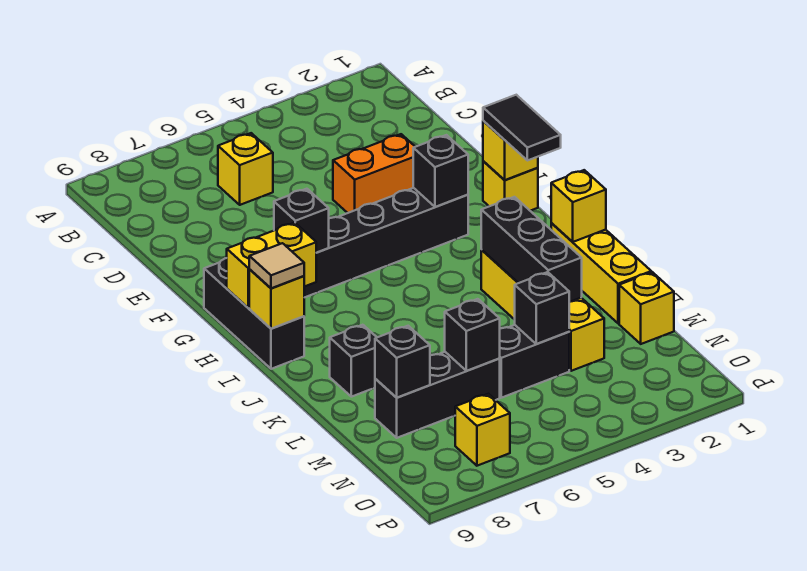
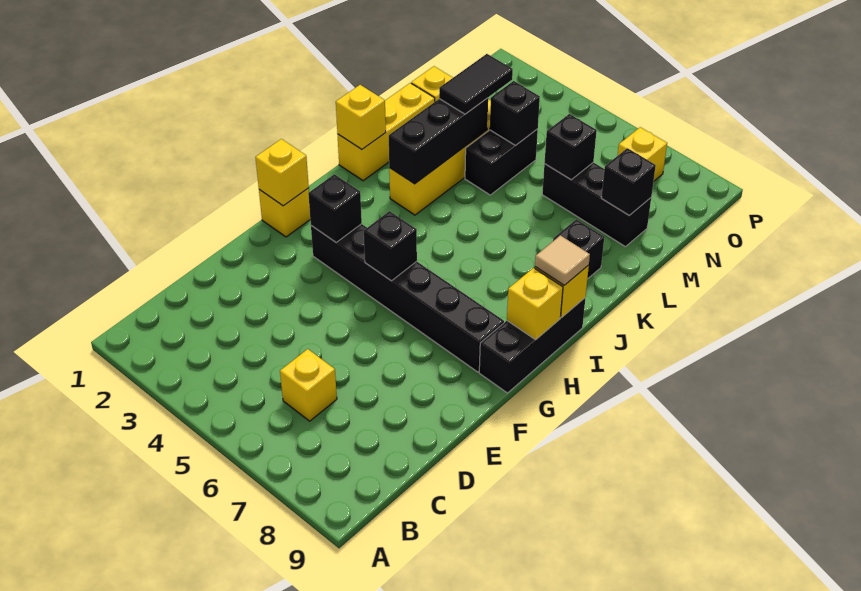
orange brick E3:E4 level 1 -> none
black tile G1:H1 level 3 -> black tile L3:M3 level 3
black brick G7 level 2 -> black brick G5 level 2
yellow brick H8:H9 level 2 -> yellow brick H9 level 2
black brick M4:M5 level 1 -> black brick L4:M4 level 1

